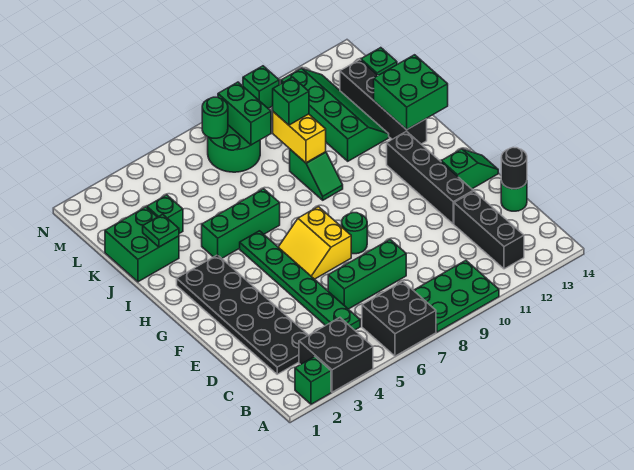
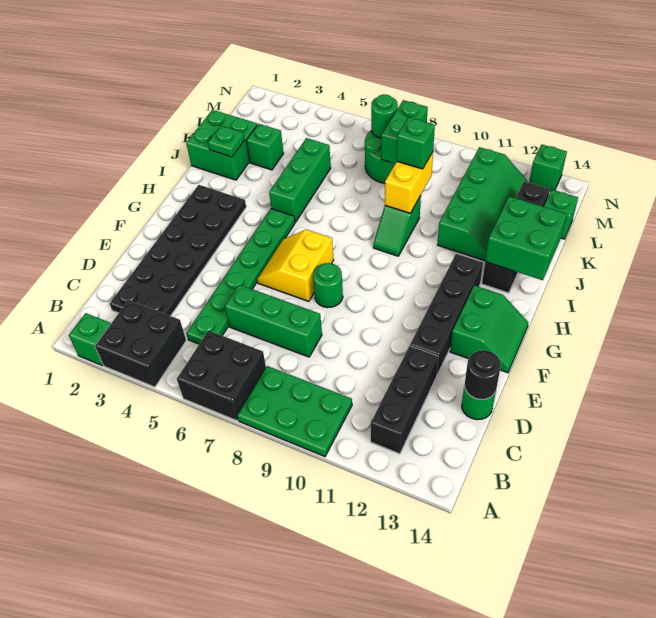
green slope F13:F14 level 1 top 13 -> green slope F13:G14 level 1 top 13
green brick I4:I6 level 1 -> green brick I5:K5 level 1
green brick N10 level 1 -> green brick N13 level 1

